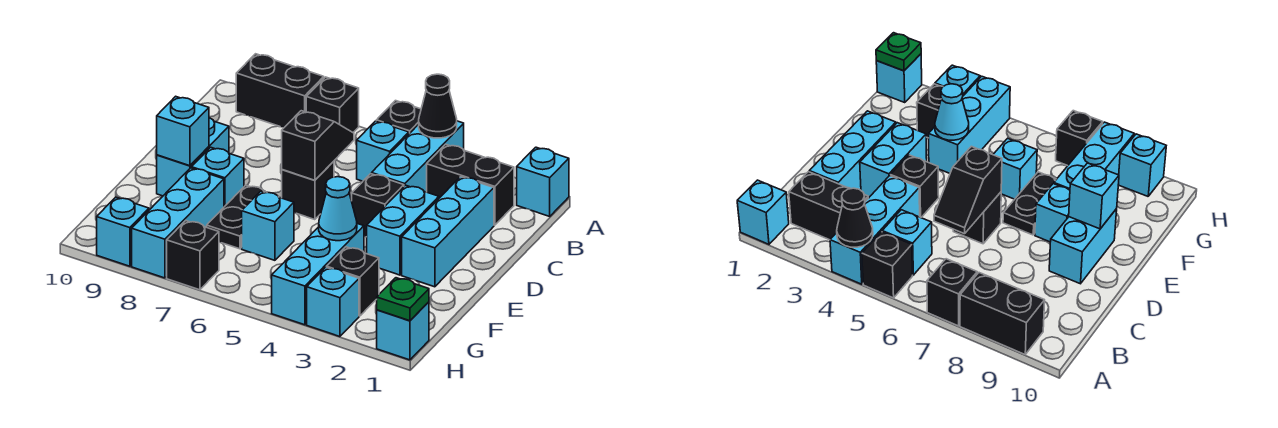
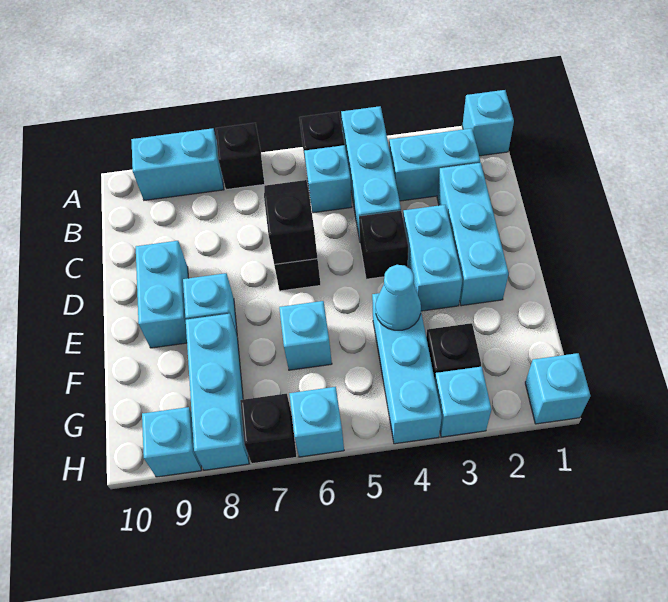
black cone A4 level 2 -> none
black brick A8:A9 level 1 -> cyan brick A8:A9 level 1
black brick B2:B3 level 1 -> cyan brick B2:B3 level 1
black plate E7:F7 level 1 -> none
cyan brick E9 level 2 -> cyan brick H6 level 1
green plate H1 level 2 -> none

